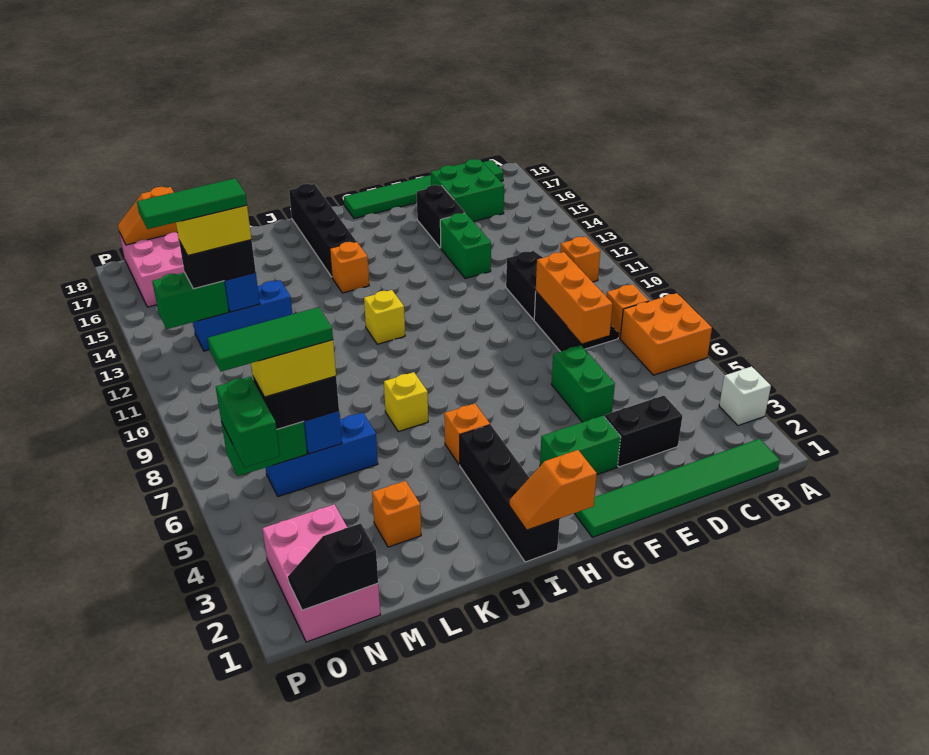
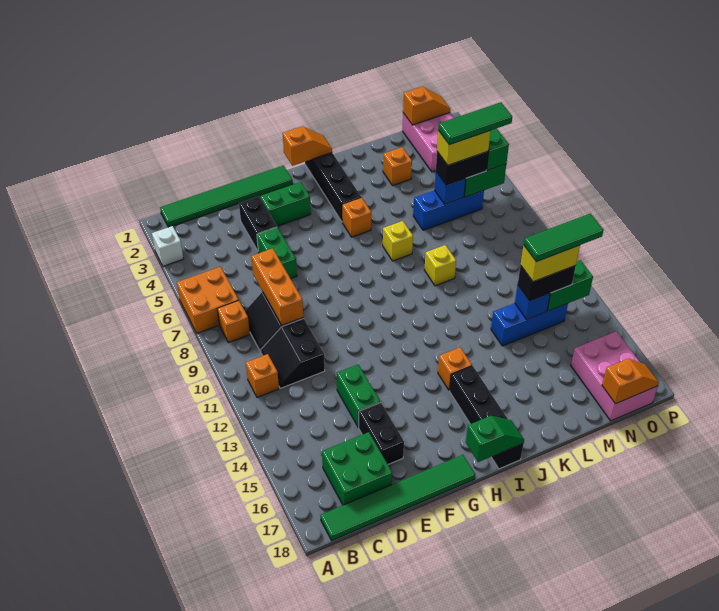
black brick D3:E3 level 1 -> black brick E3:E4 level 1
none -> green slope H18:I18 level 2 top H
yellow brick I11 level 1 -> yellow brick K9 level 1
black slope N1:O1 level 2 top N -> orange slope N1:O1 level 2 top N

